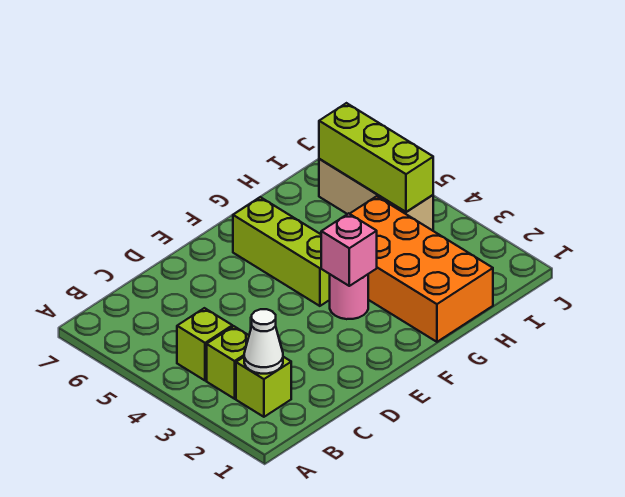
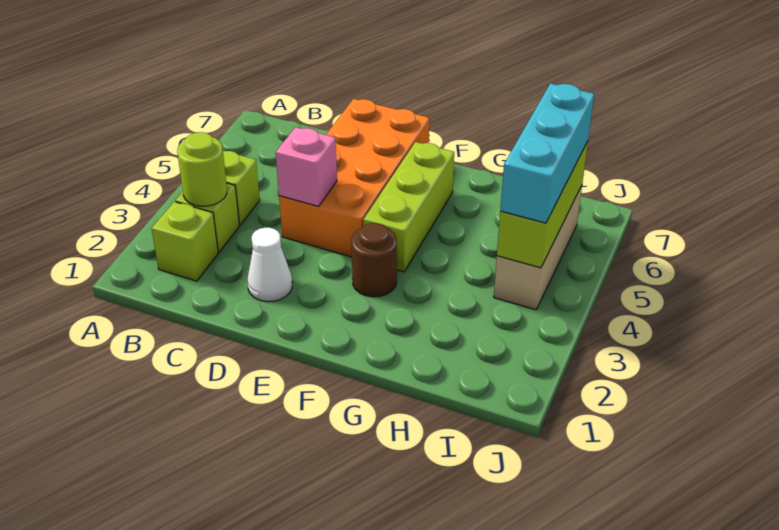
white cone B2 level 2 -> white cone D2 level 1
none -> lime round brick B3 level 2
pink round brick F3 level 1 -> brown round brick F3 level 1
pink brick F3 level 2 -> pink brick D4 level 2
orange brick G1:H4 level 1 -> orange brick D4:E7 level 1
none -> cyan brick I4:I6 level 3

